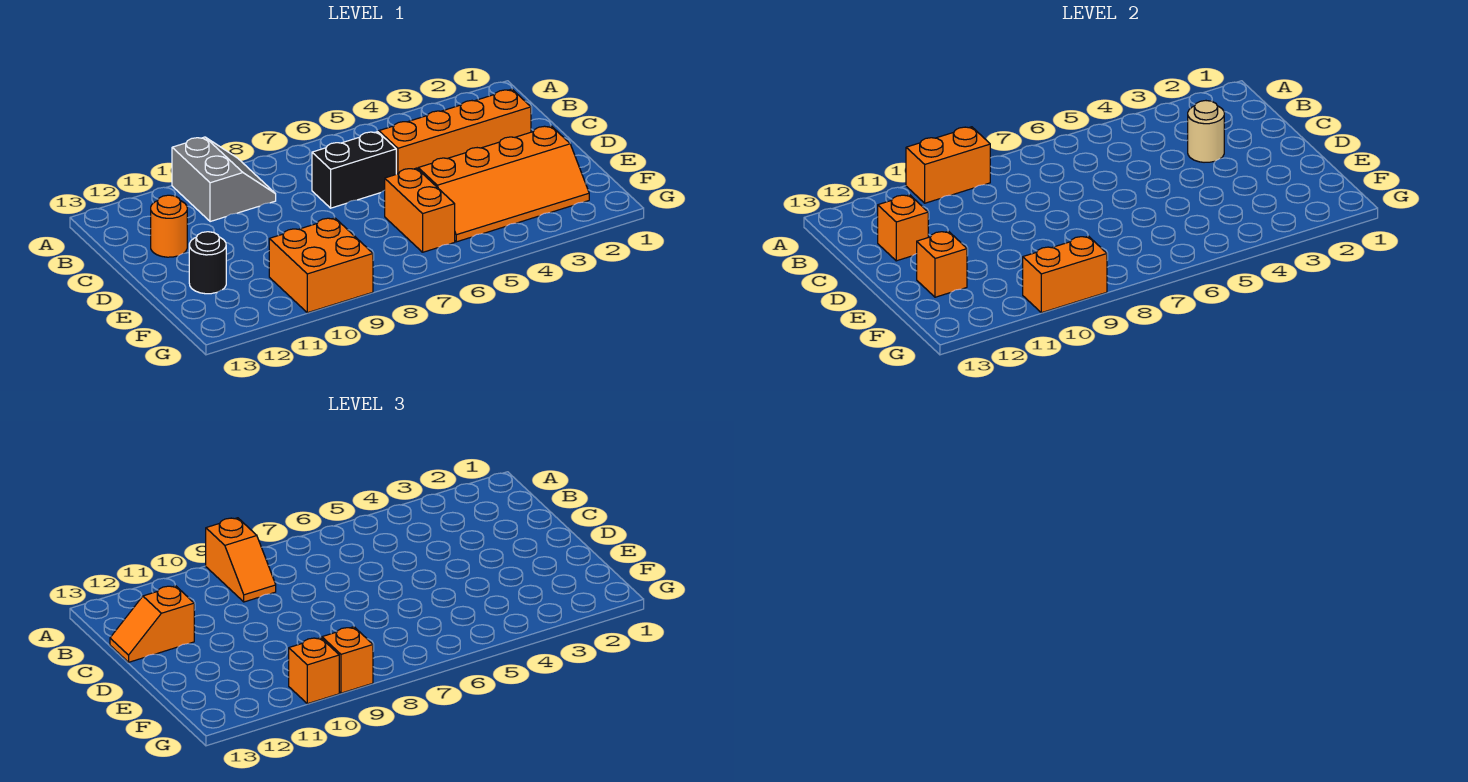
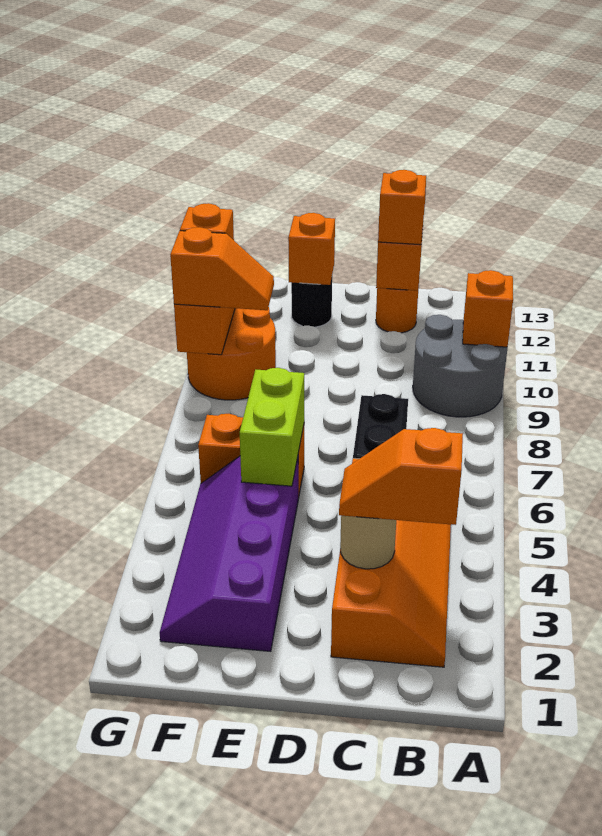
grey slope A9:B10 level 1 top 10 -> grey round brick A9:B10 level 1
orange brick A9:A10 level 2 -> orange brick A10 level 2
orange slope A9:B9 level 3 top A -> orange slope B3:C3 level 3 top B
orange slope E2:F5 level 1 top E -> purple slope E2:F5 level 1 top E
none -> lime brick E5:E6 level 2
orange brick F9:G10 level 1 -> orange round brick F9:G10 level 1

